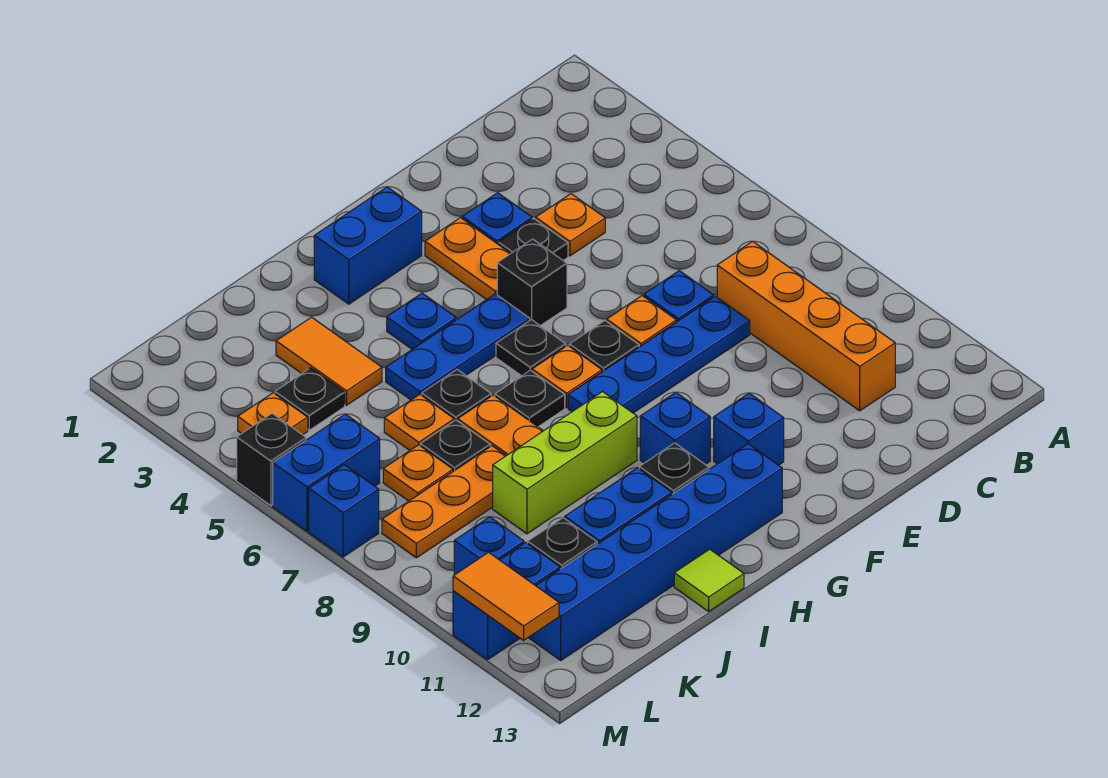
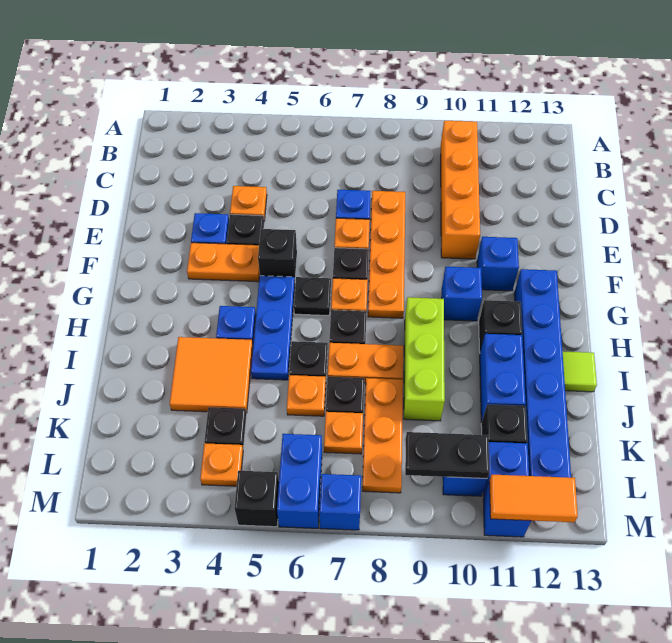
orange brick C8:C11 level 1 -> orange brick B10:E10 level 1
blue plate D8:G8 level 1 -> orange plate D8:G8 level 1
blue brick G2:H2 level 1 -> none
orange tile J3:J4 level 1 -> orange tile I3:J4 level 1
none -> black plate L9:L10 level 2

